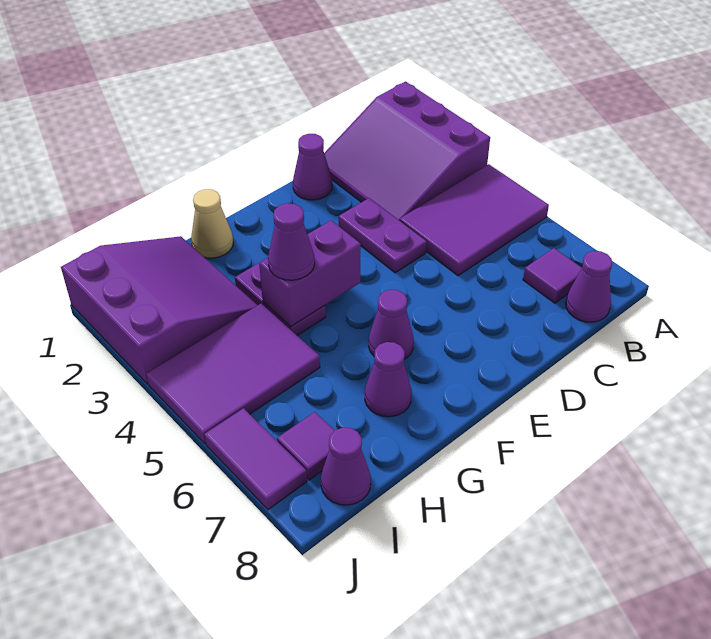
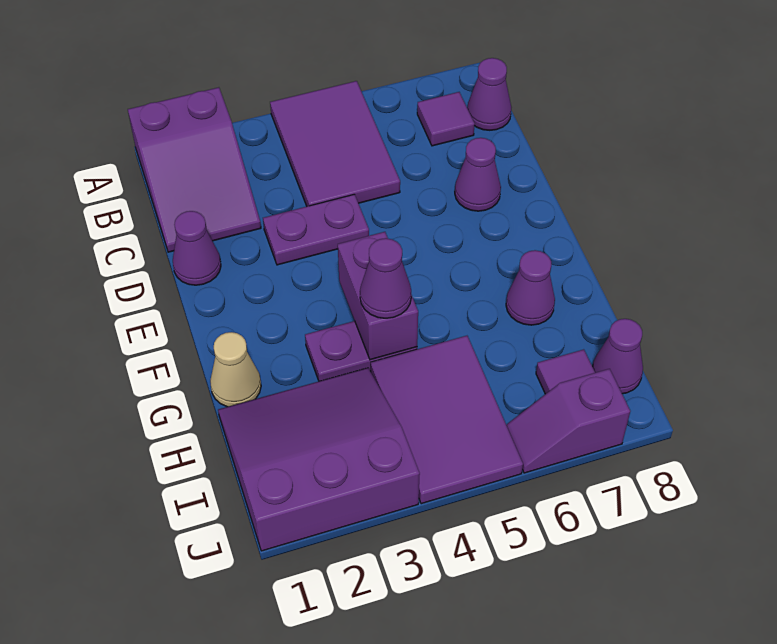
purple slope A1:C3 level 1 top A -> purple slope A1:C2 level 1 top A
purple cone F6 level 1 -> purple cone D7 level 1
purple tile J6:J7 level 1 -> purple slope J6:J7 level 1 top 7

